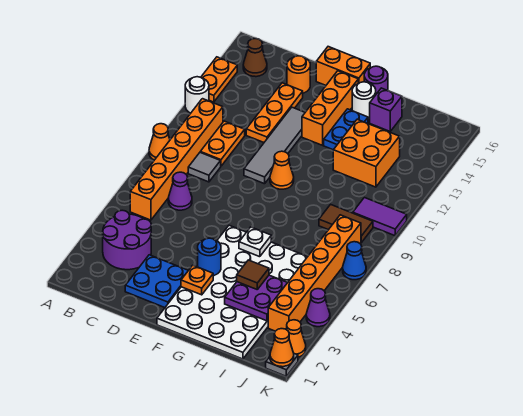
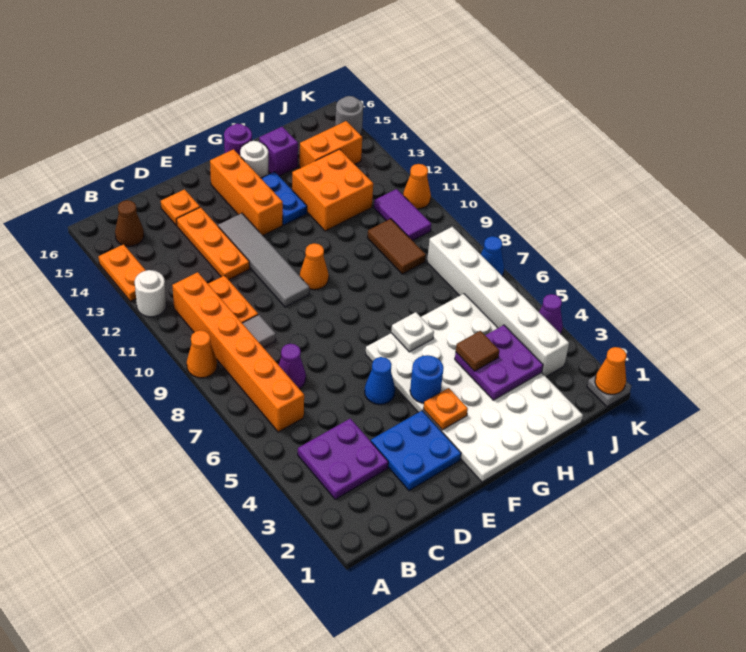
purple round brick B3:C4 level 1 -> purple plate B3:C4 level 1
orange round brick D15 level 1 -> orange plate D15 level 1
none -> blue cone E5 level 1
orange brick E16:F16 level 1 -> orange brick I14:J14 level 1
brown tile I9:J9 level 1 -> brown tile I9:I10 level 1
orange brick J3:J8 level 1 -> white brick J3:J8 level 1
purple tile J10:K10 level 1 -> purple tile J10:J11 level 1
orange cone K2 level 1 -> orange cone K11 level 1
none -> grey round brick K15 level 1

